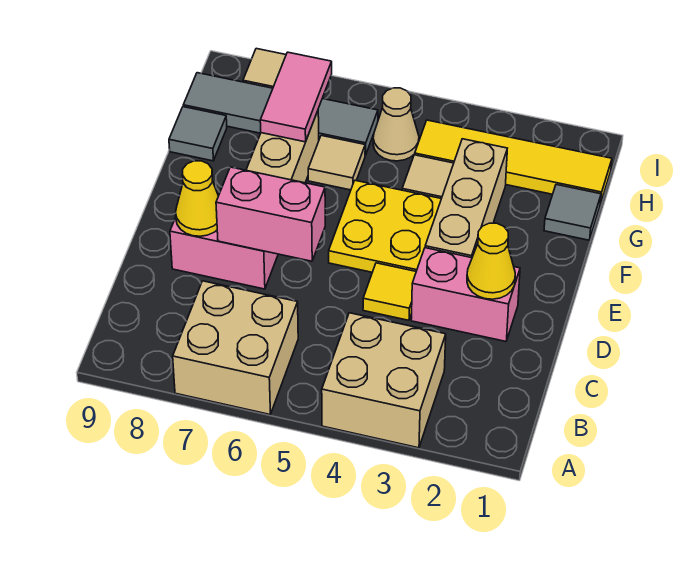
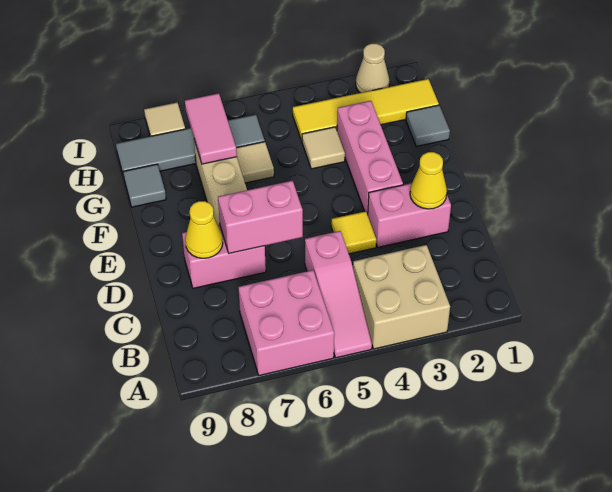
none -> pink slope A5:C5 level 1 top C
tan brick A6:B7 level 1 -> pink brick A6:B7 level 1
tan brick E3:G3 level 1 -> pink brick E3:G3 level 1
yellow plate E4:F5 level 1 -> none
tan cone H5 level 1 -> tan cone I2 level 1

